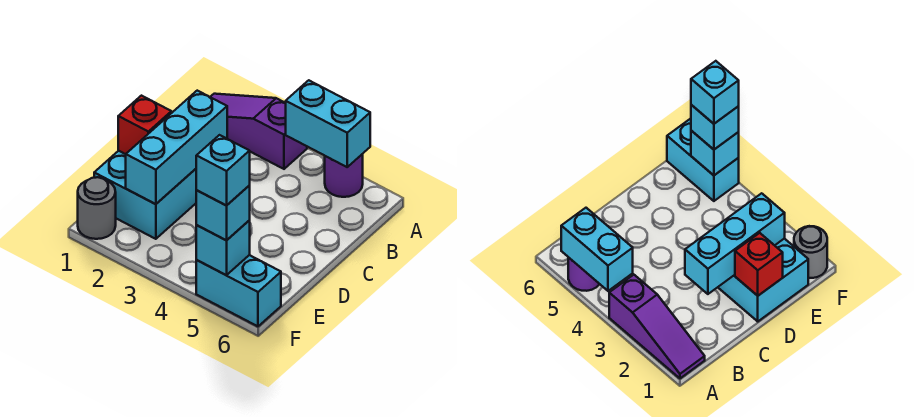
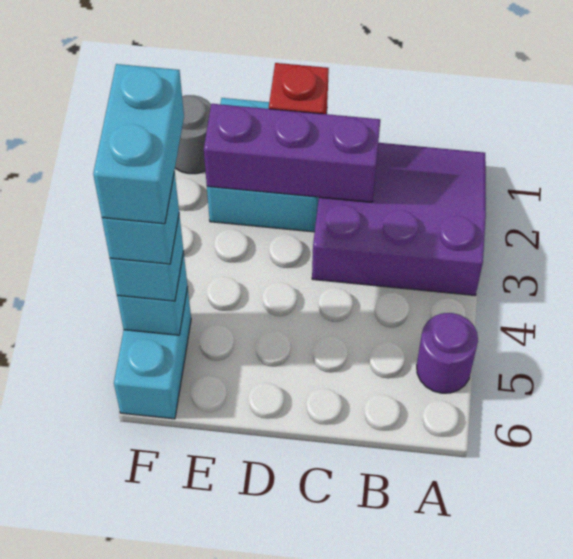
purple slope A1:A3 level 1 top 3 -> purple slope A1:C3 level 1 top 3
cyan brick A4:A5 level 2 -> cyan brick F4:F5 level 5
cyan brick C2:E2 level 2 -> purple brick C2:E2 level 2

